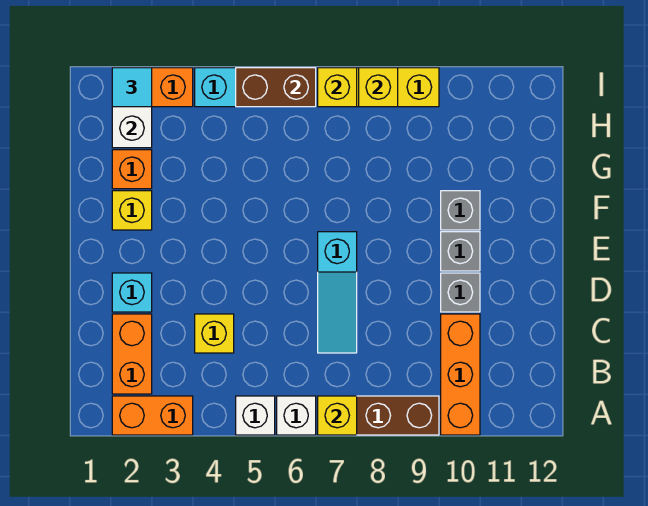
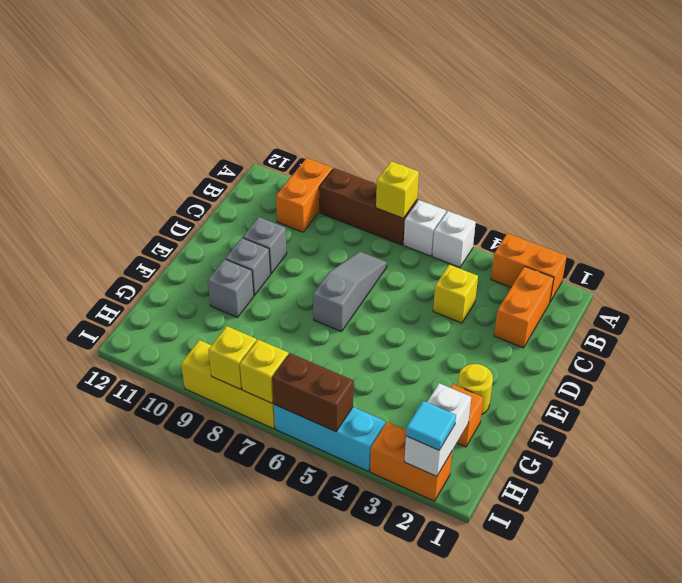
orange brick A10:C10 level 1 -> orange brick A10:B10 level 1
cyan slope C7:E7 level 1 top E -> grey slope C7:E7 level 1 top E
cyan brick D2 level 1 -> none
yellow brick F2 level 1 -> yellow round brick F2 level 1

